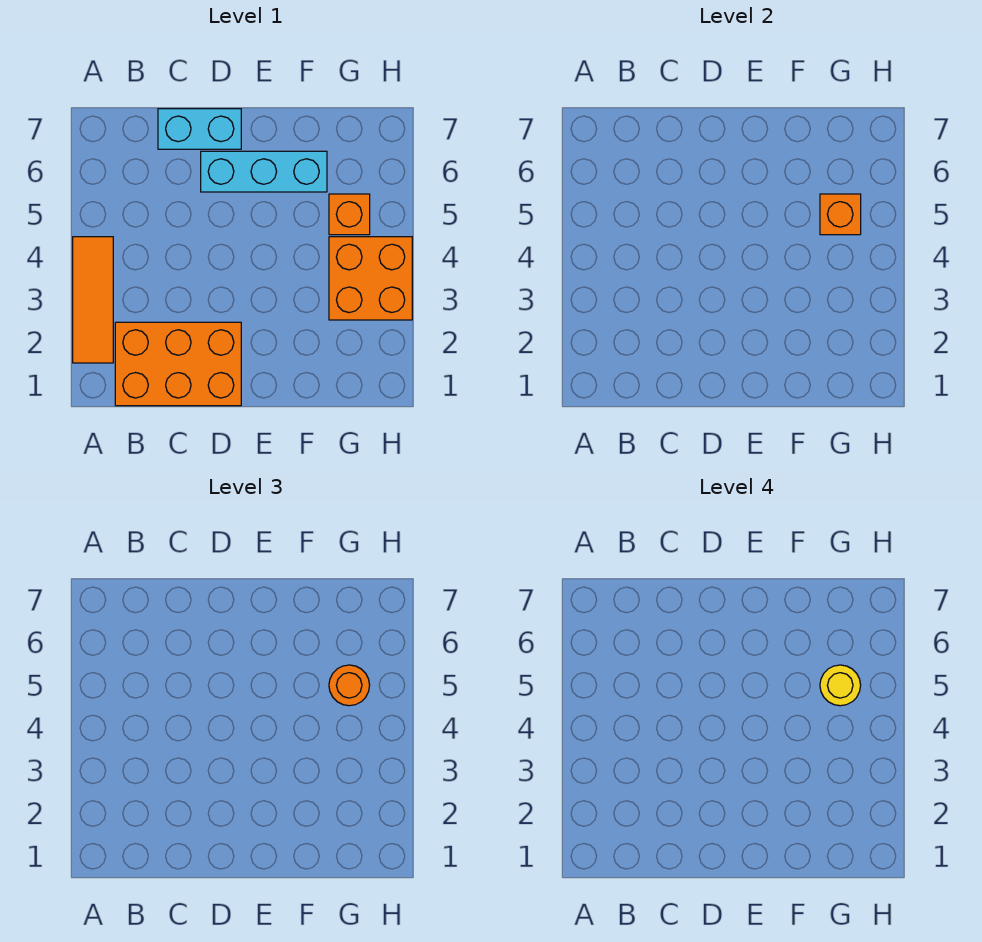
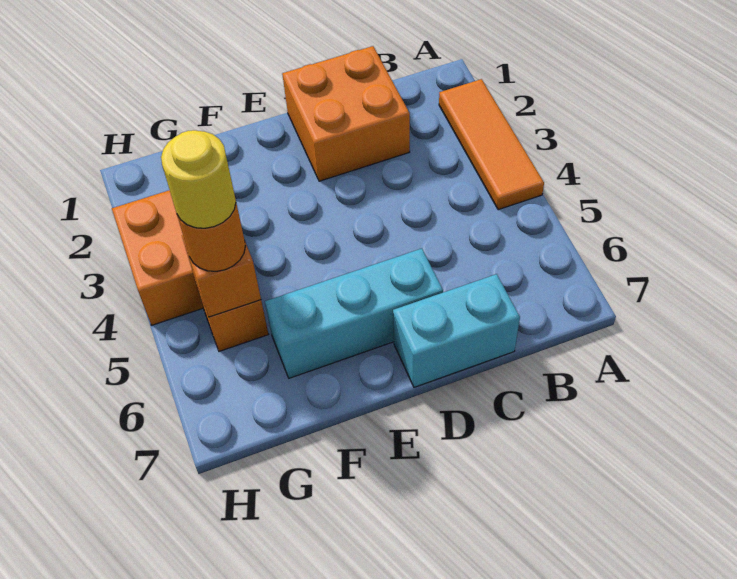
orange brick B1:D2 level 1 -> orange brick C1:D2 level 1

